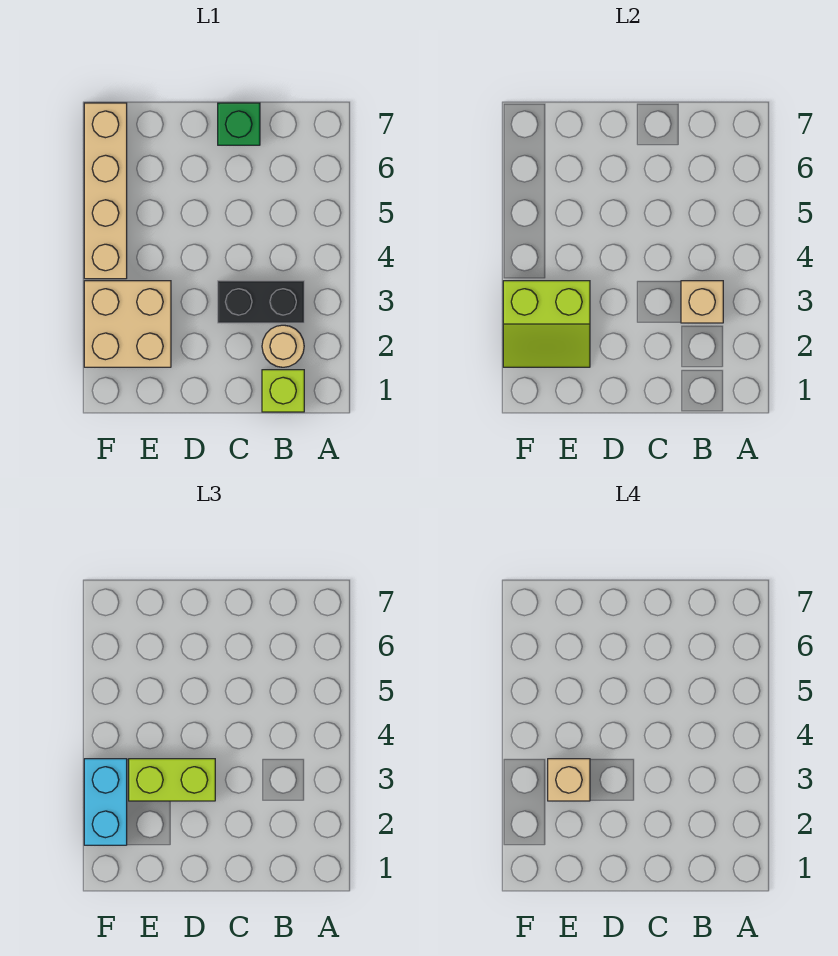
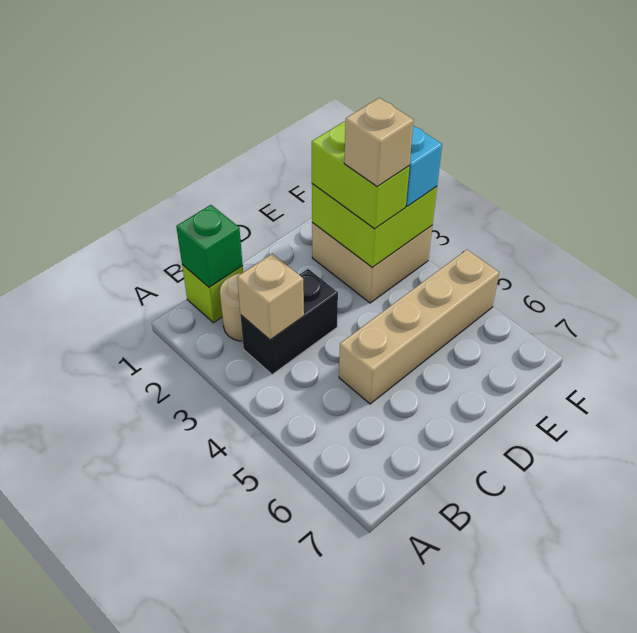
green brick C7 level 1 -> green brick B1 level 2
lime brick D3:E3 level 3 -> lime brick E2:E3 level 3
lime slope E2:F3 level 2 top 3 -> lime brick E2:F3 level 2
tan brick F4:F7 level 1 -> tan brick C5:F5 level 1

